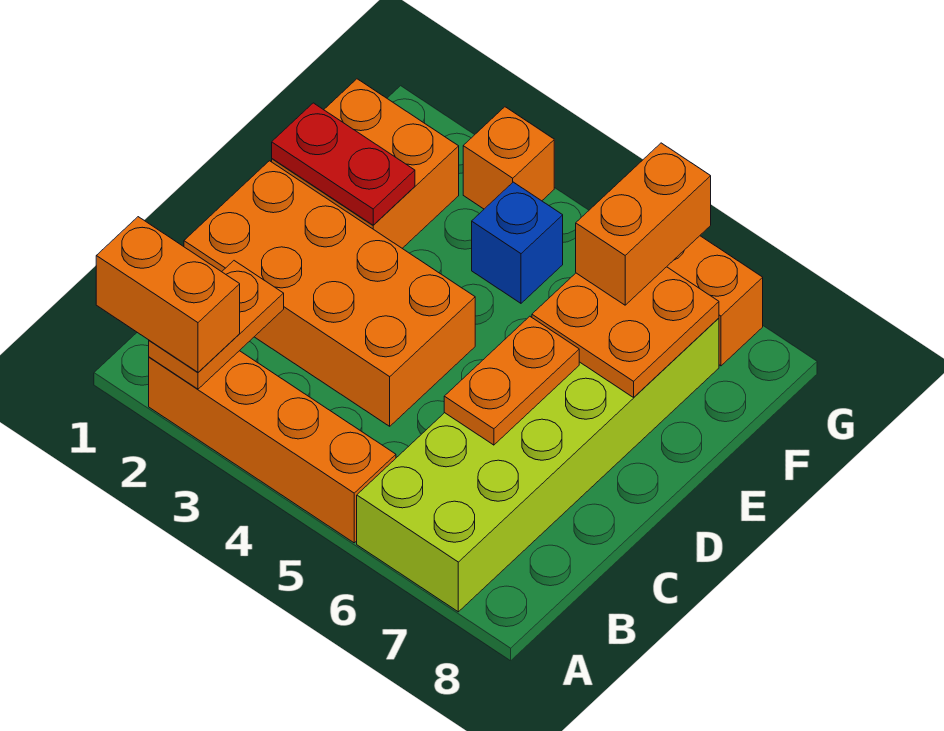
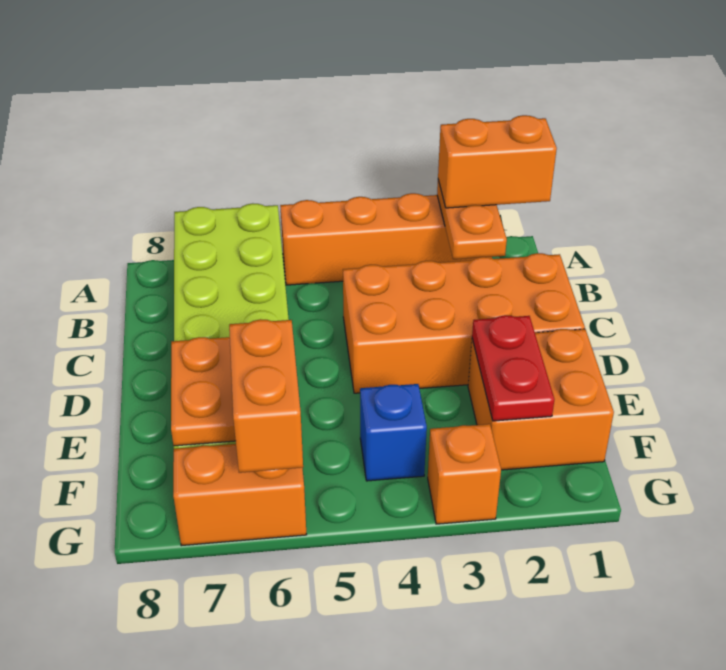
orange plate C6:D6 level 2 -> none
red plate E1:E2 level 2 -> red plate E2:F2 level 2

